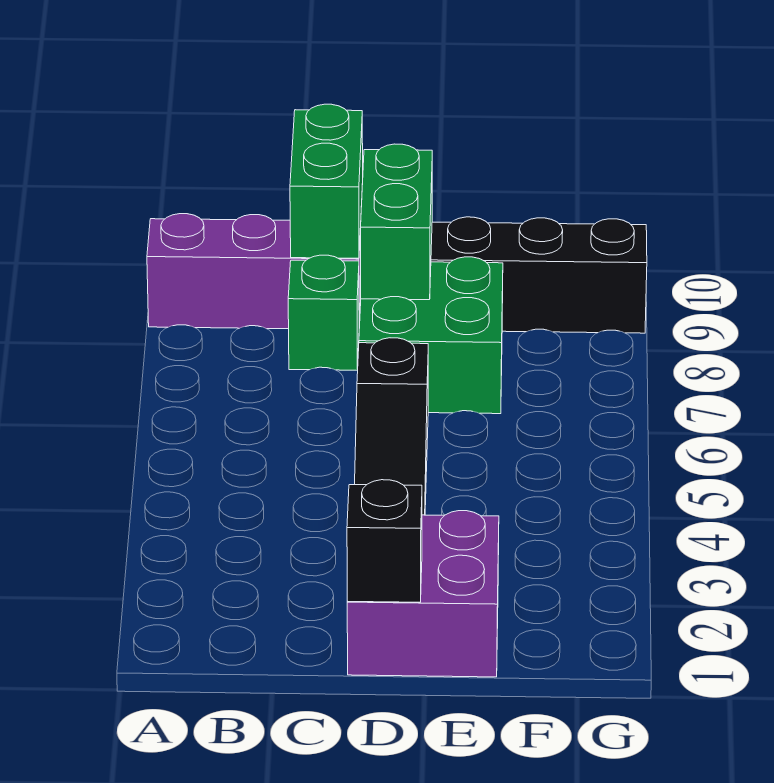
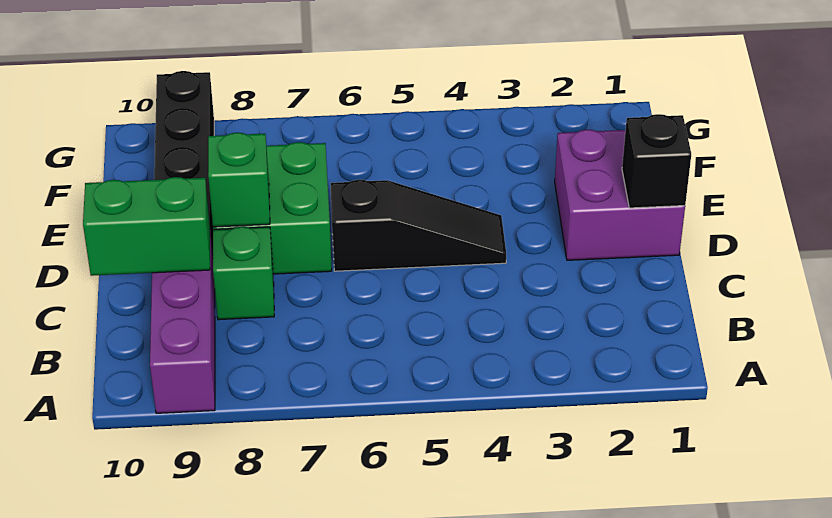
green brick D8:D9 level 2 -> green brick D8 level 2

